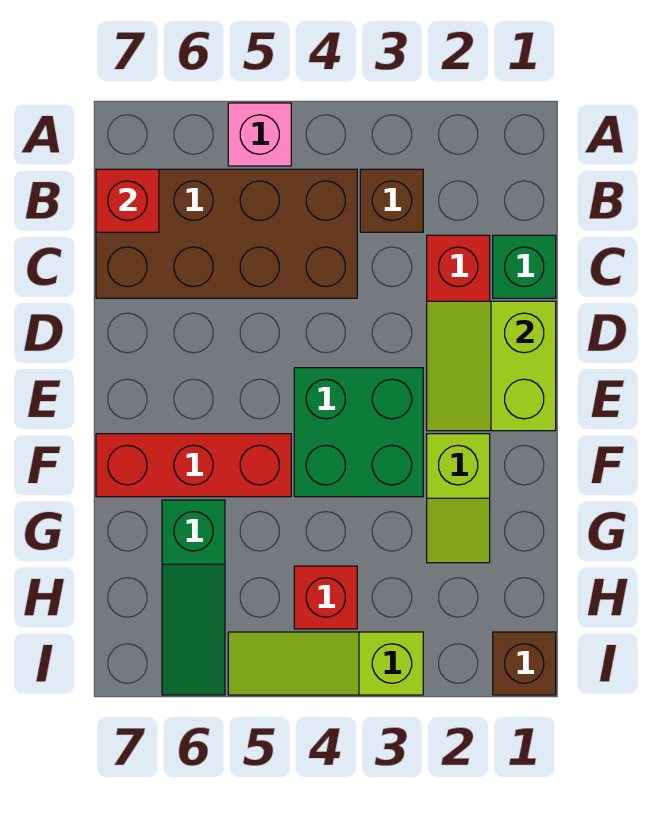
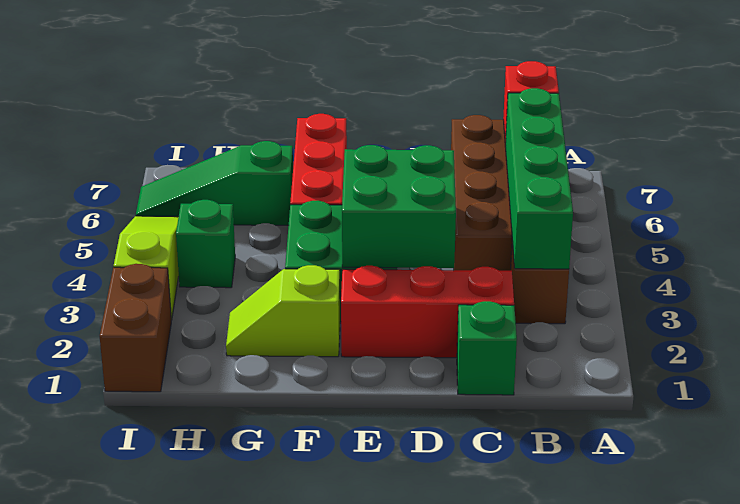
pink brick A5 level 1 -> none
none -> green brick B3:B6 level 2
lime slope D1:E2 level 2 top 1 -> none
none -> green brick D3:E4 level 2
red brick H4 level 1 -> green brick H4 level 1
brown brick I1 level 1 -> brown brick I1:I2 level 1

